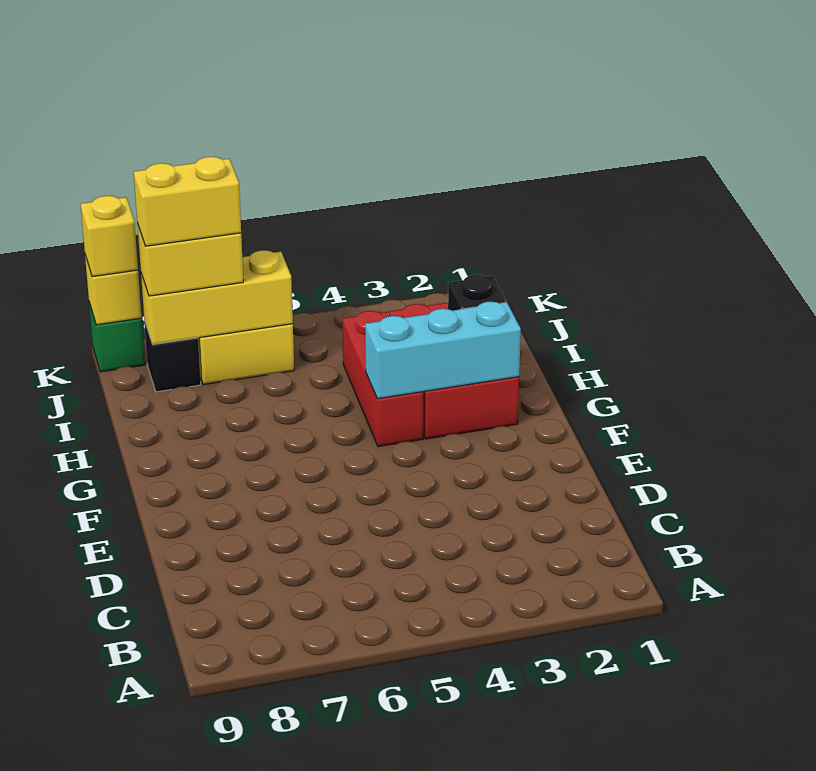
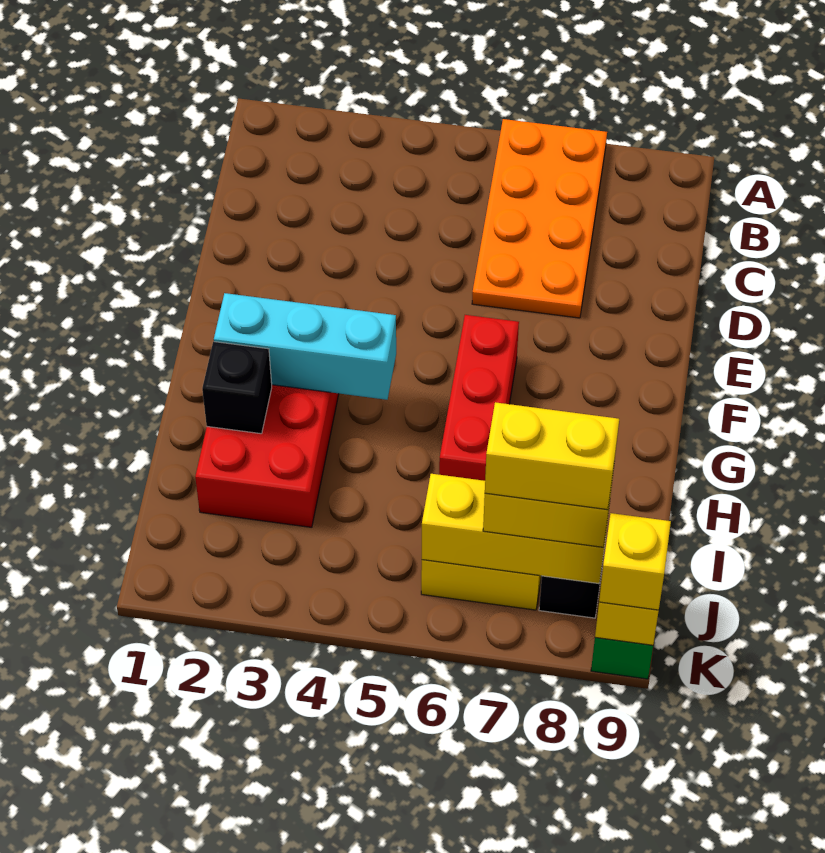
none -> orange plate A6:D7 level 1
red brick G4:I4 level 1 -> red brick F6:H6 level 1

